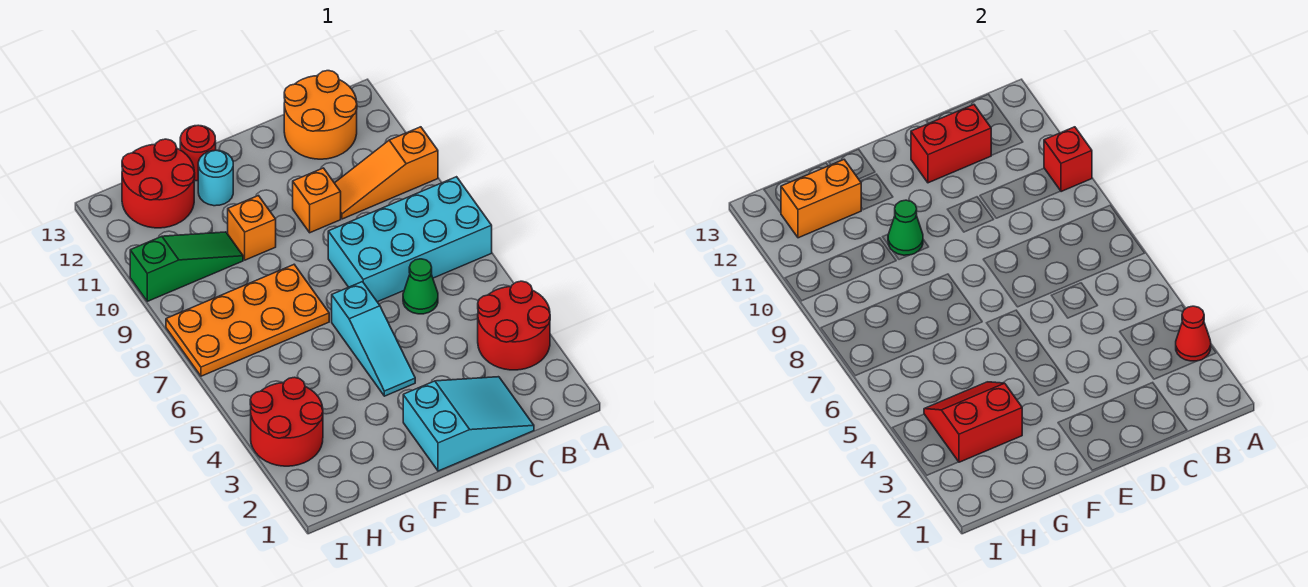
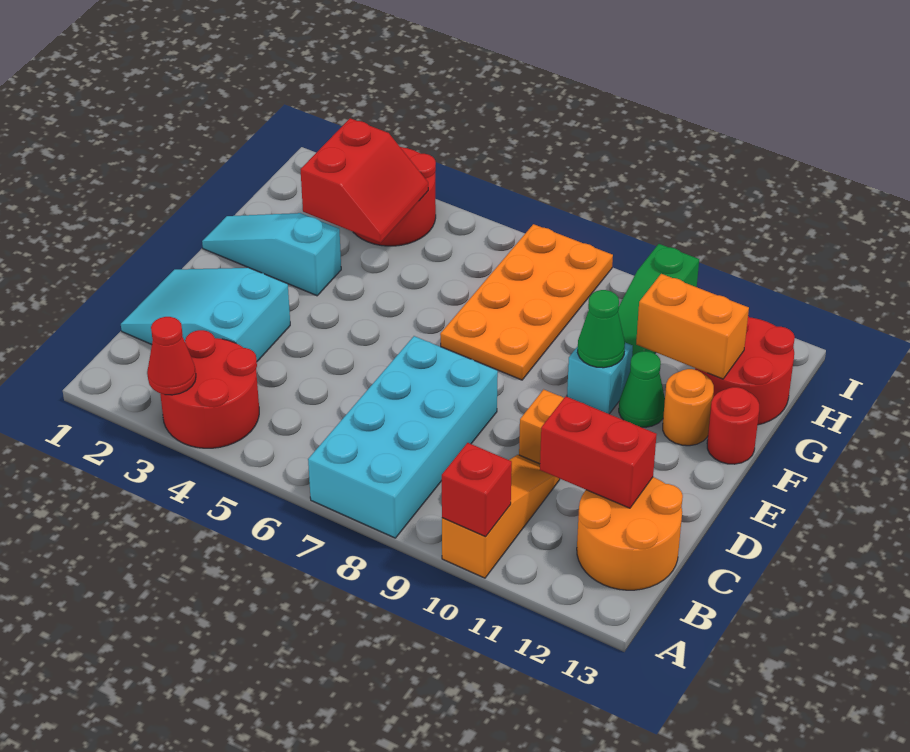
cyan slope C1:E2 level 1 top E -> cyan slope C1:D3 level 1 top 3
green cone C6 level 1 -> green cone F11 level 1
red brick C12:D12 level 2 -> red brick C11:C12 level 2
cyan slope E4:E6 level 1 top 6 -> cyan slope F1:F3 level 1 top 3
orange brick F10 level 1 -> cyan brick F10 level 1
cyan round brick F12 level 1 -> orange round brick F12 level 1
orange brick G12:H12 level 2 -> orange brick G11:G12 level 2

